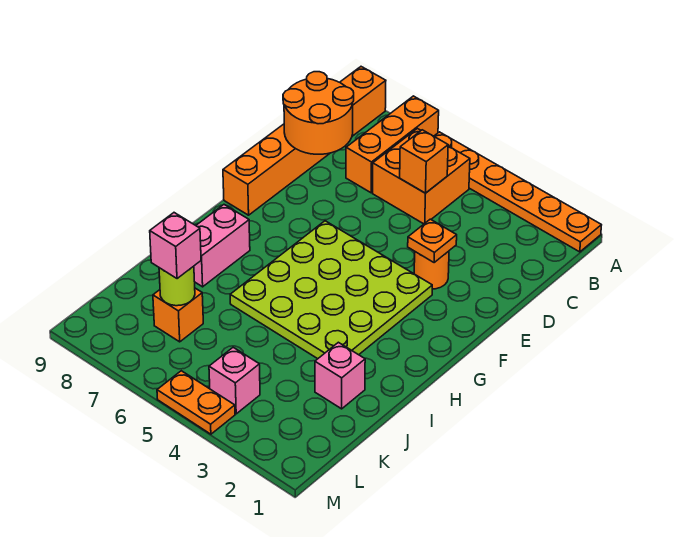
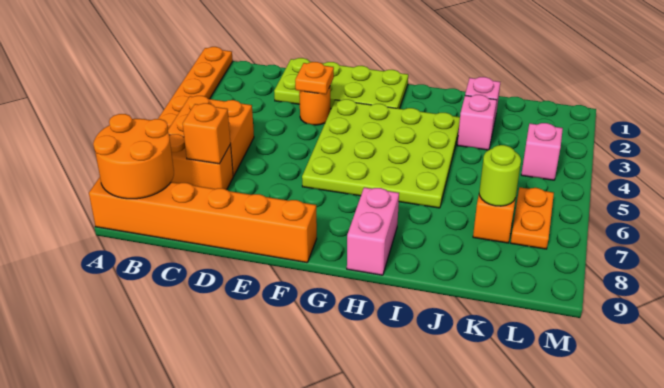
orange brick C5 level 2 -> orange brick C7 level 2
orange round brick C8:D9 level 2 -> orange round brick A8:B9 level 2
none -> lime plate D1:G2 level 1
pink brick H8:I8 level 1 -> pink brick H8:H9 level 1
pink brick K7 level 3 -> pink brick J3 level 1
orange plate M4:M5 level 1 -> orange plate L6:L7 level 1

